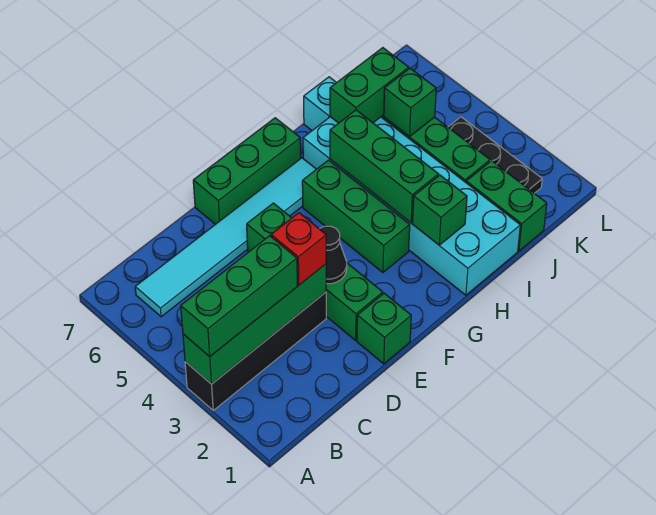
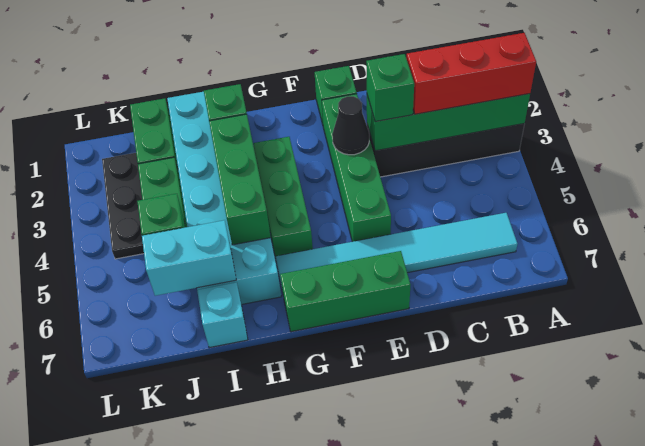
green brick A3:C3 level 3 -> red brick A3:C3 level 3
red brick D3 level 3 -> green brick D3 level 3
green brick I6:J6 level 2 -> cyan brick I6:J6 level 2

